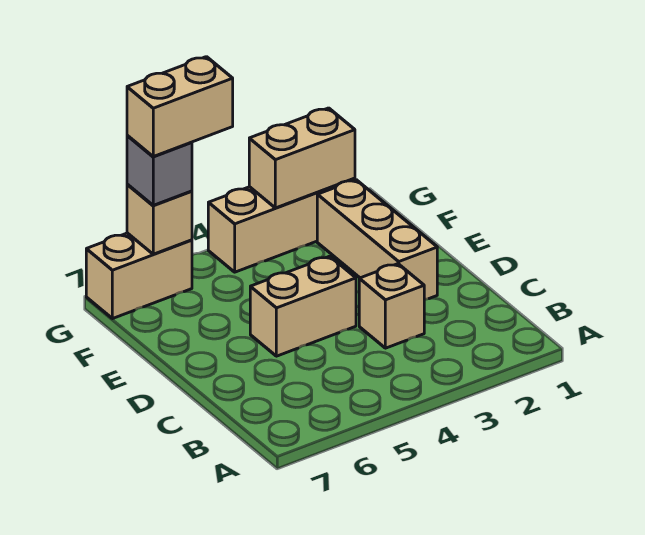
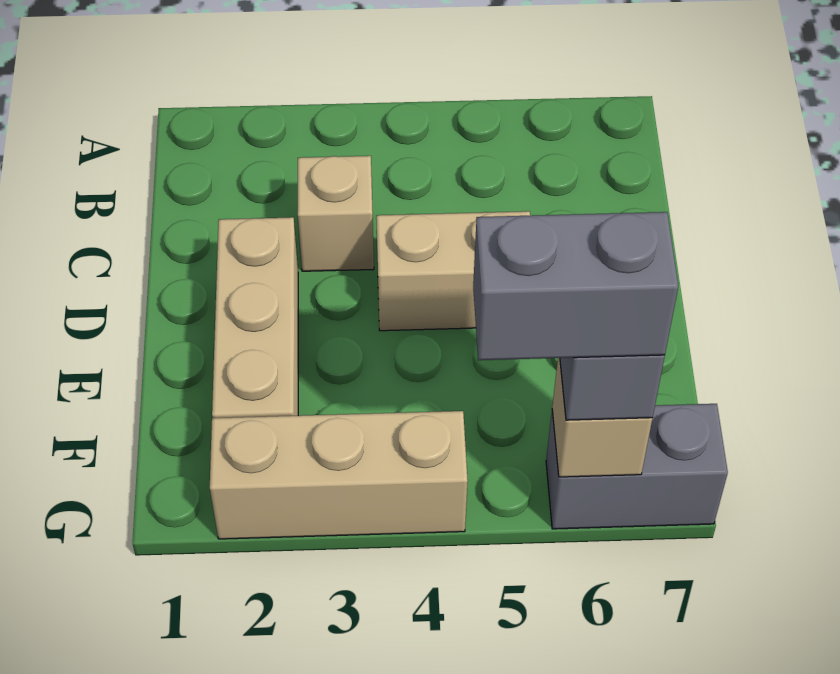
tan brick G2:G3 level 2 -> none
tan brick G5:G6 level 4 -> grey brick G5:G6 level 4
tan brick G6:G7 level 1 -> grey brick G6:G7 level 1

